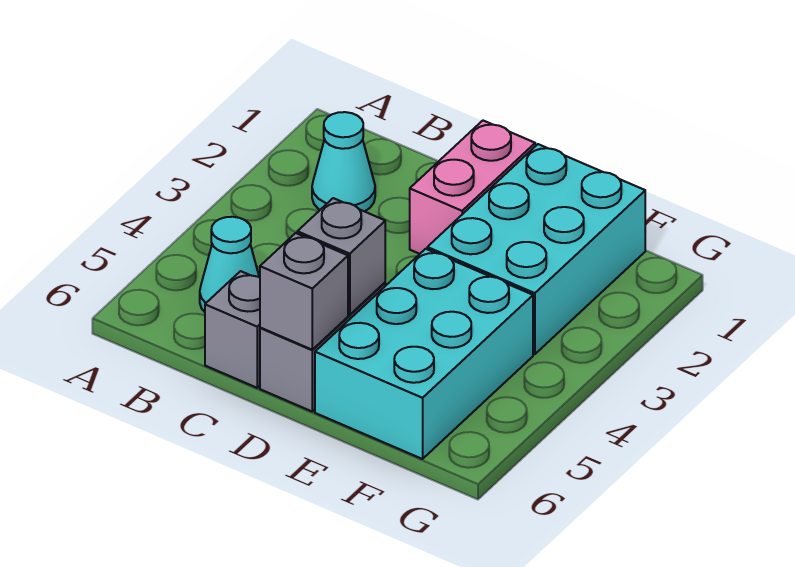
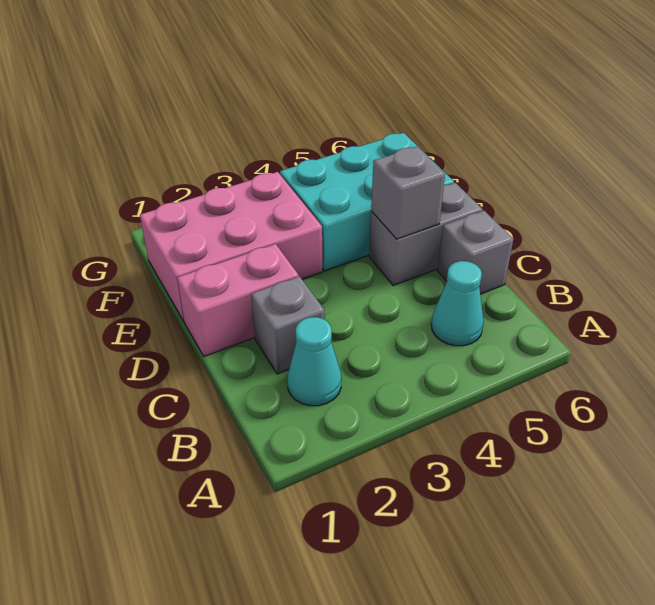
grey brick D6 level 2 -> grey brick C2 level 1
cyan brick E1:F3 level 1 -> pink brick E1:F3 level 1

